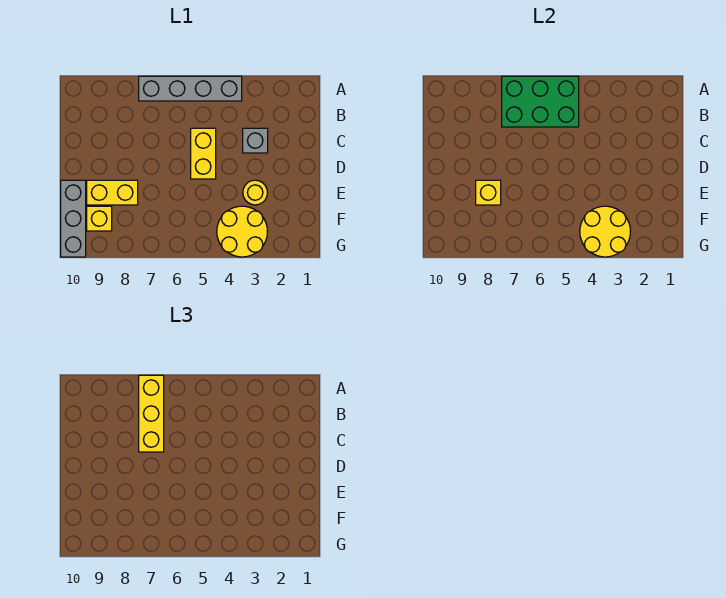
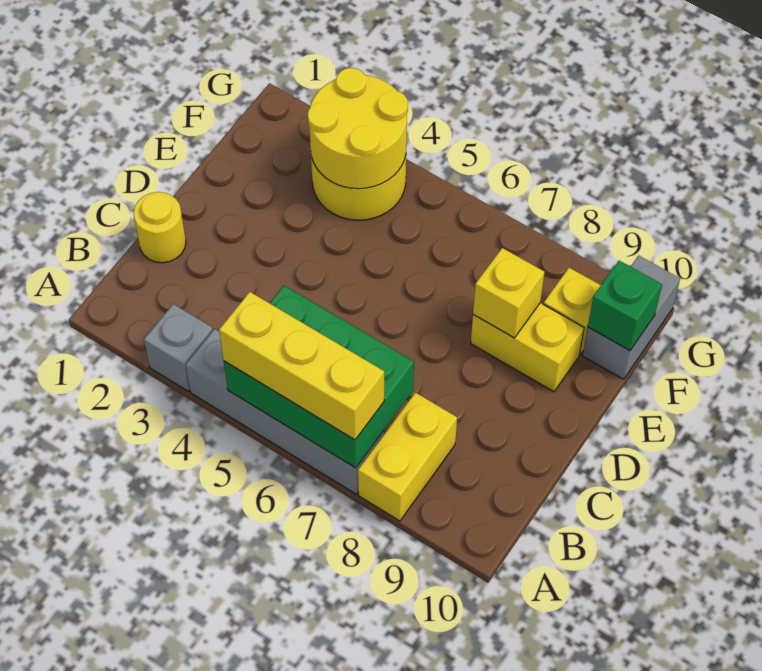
yellow brick A7:C7 level 3 -> yellow brick A5:A7 level 3
grey brick C3 level 1 -> grey brick A3 level 1
yellow brick C5:D5 level 1 -> yellow brick A8:B8 level 1
yellow round brick E3 level 1 -> yellow round brick C1 level 1
grey brick E10:G10 level 1 -> grey brick F10:G10 level 1
none -> green brick F10 level 2

